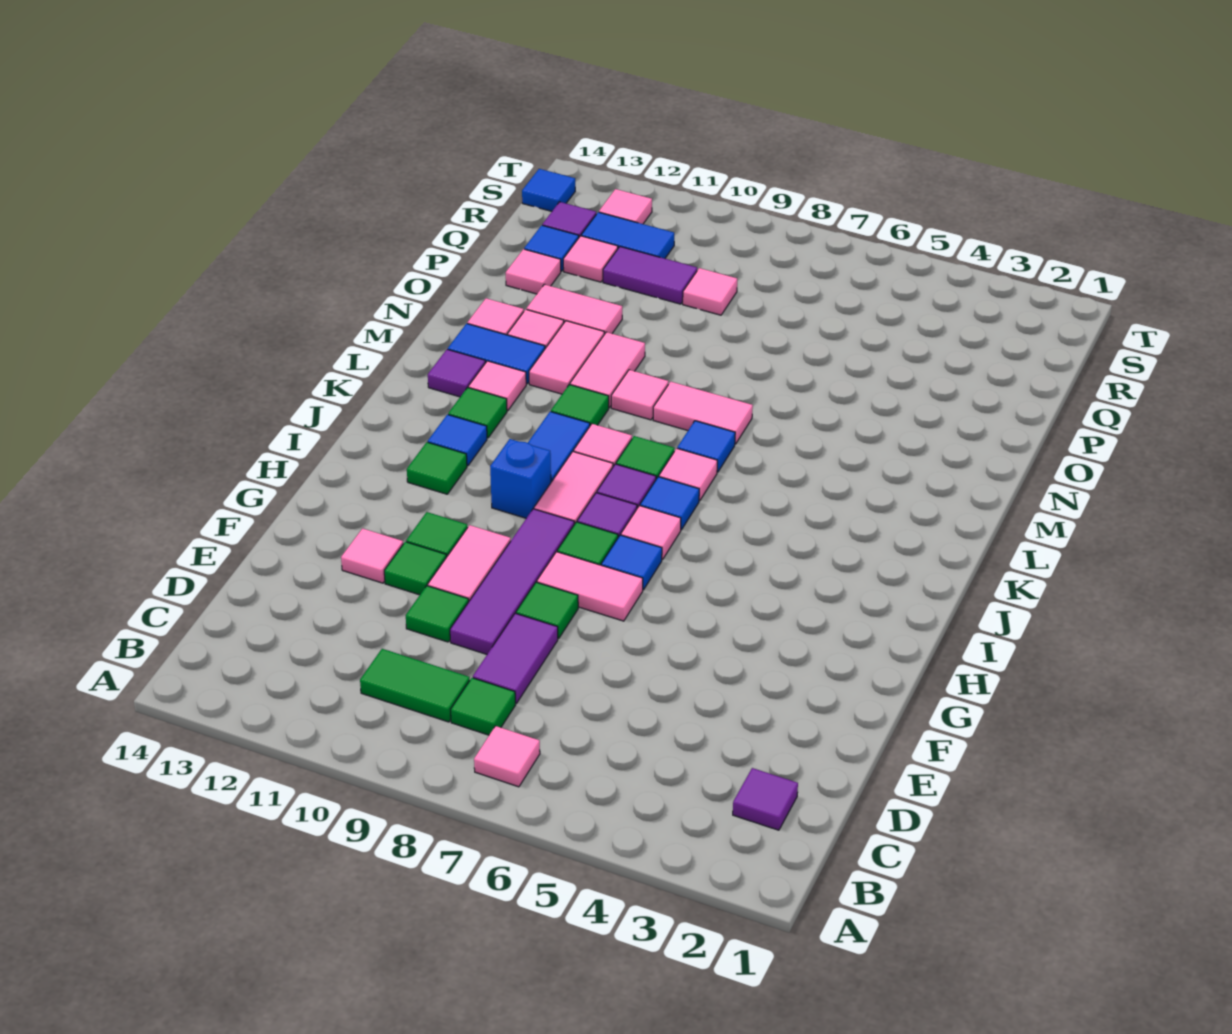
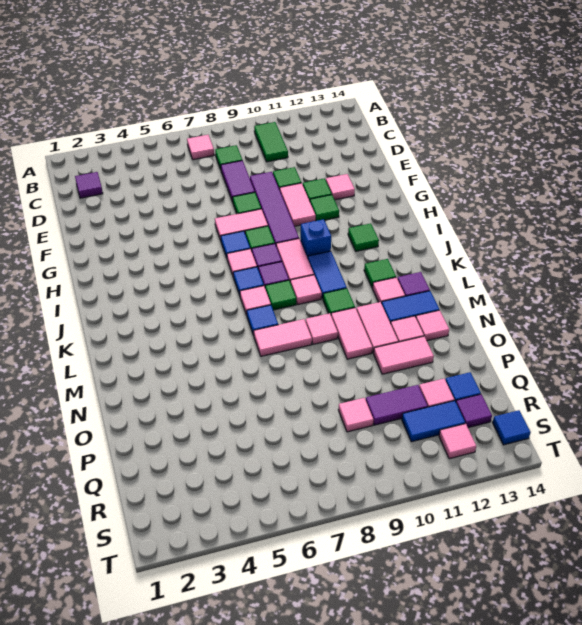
green tile C9:C10 level 1 -> green tile B10:C10 level 1
blue tile J12 level 1 -> none
pink tile P13 level 1 -> none

